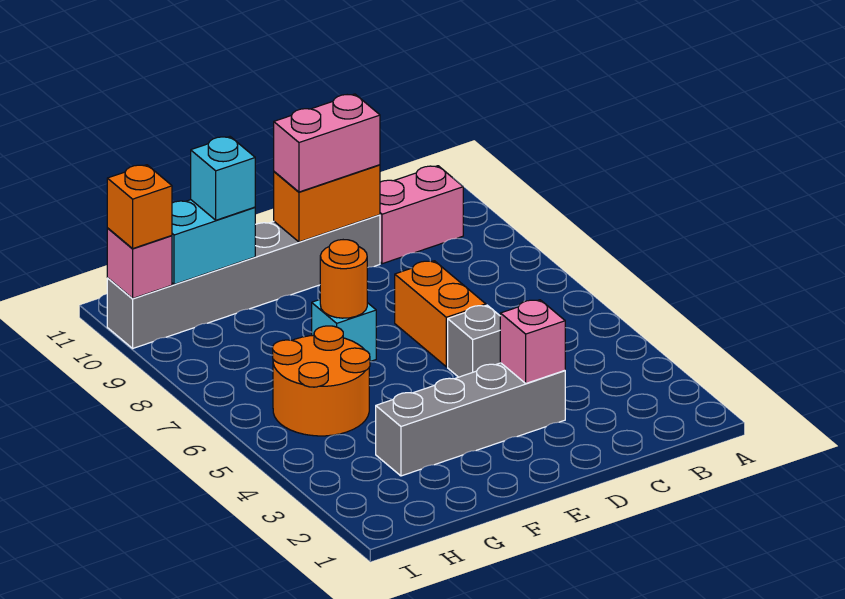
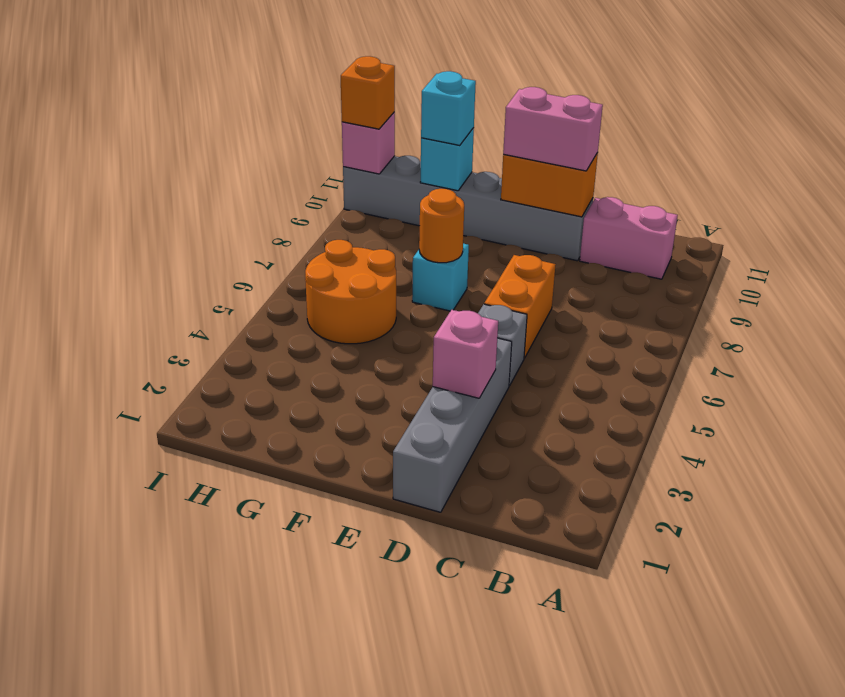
grey brick D3:G3 level 1 -> grey brick D1:D4 level 1
cyan brick G10:H10 level 2 -> cyan brick G10 level 2

